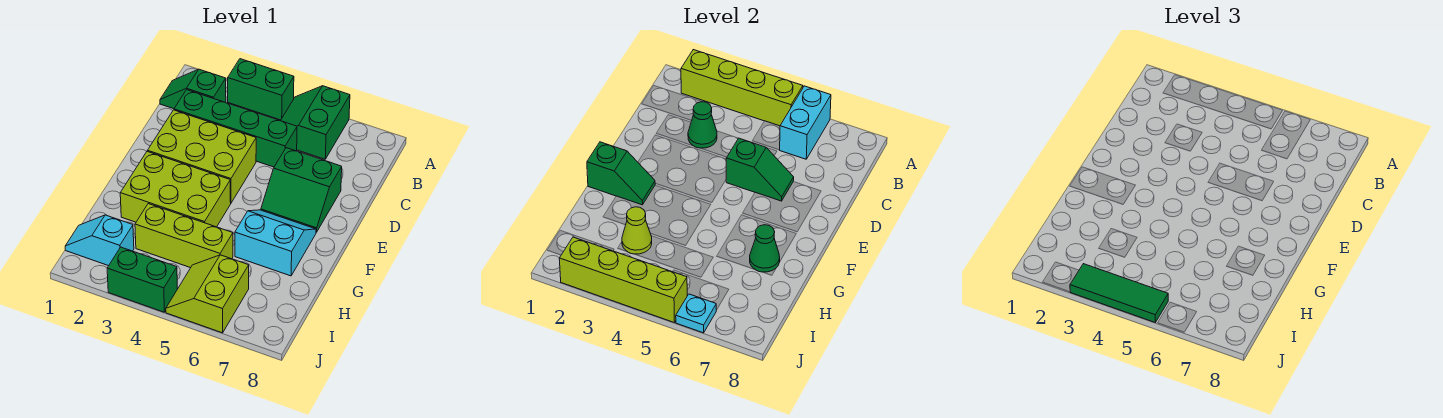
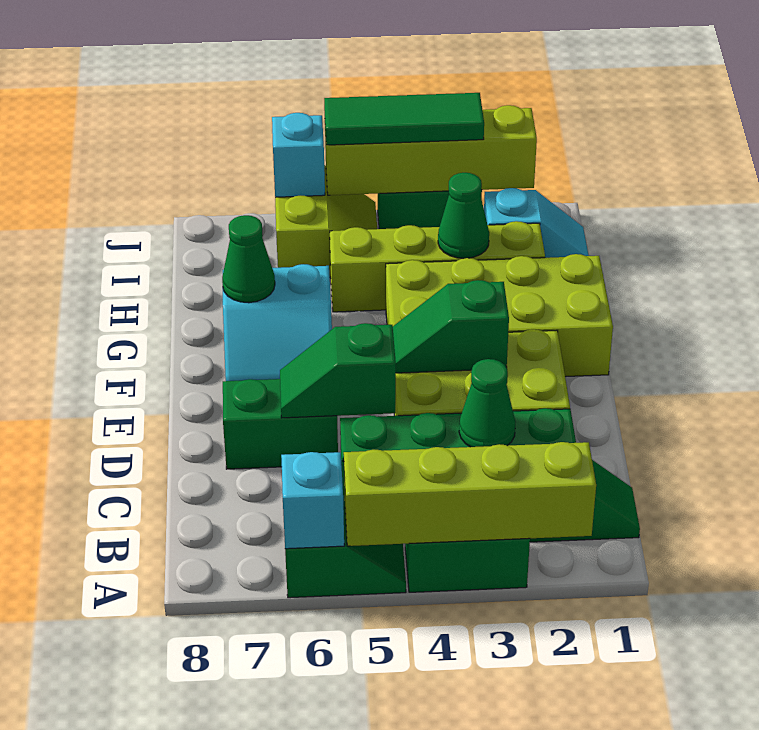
cyan brick A6:B6 level 2 -> cyan brick A6 level 2
green slope F1:F2 level 2 top 1 -> green slope E3:E4 level 2 top 3
lime brick F2:G4 level 1 -> lime brick F1:G4 level 1
lime brick H3:H5 level 1 -> lime brick H2:H5 level 1
lime cone H3 level 2 -> green cone H3 level 2
cyan plate J6 level 2 -> cyan brick J6 level 2

